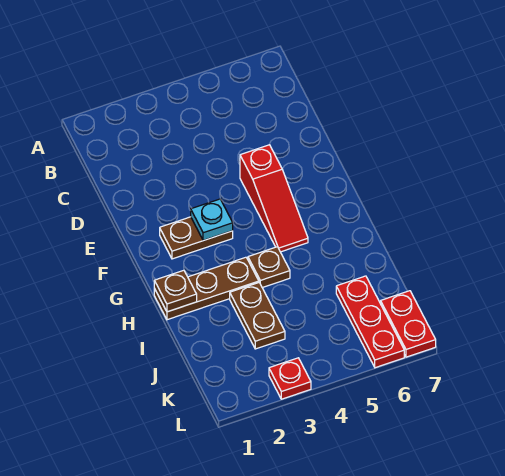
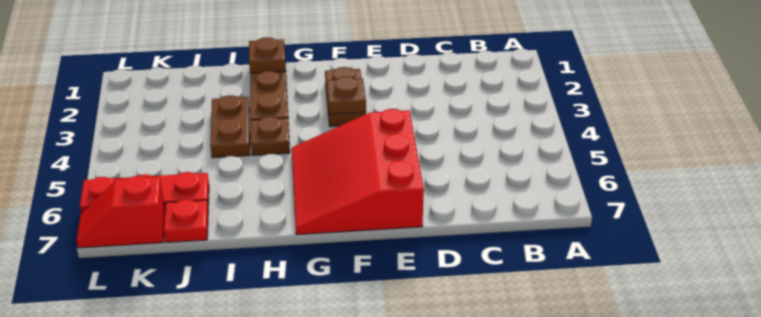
red slope E5:G5 level 1 top E -> red slope E5:G7 level 1 top E
cyan plate F3 level 2 -> brown plate F3 level 2
brown plate I3:J3 level 1 -> brown plate I3:I4 level 1
red plate K7:L7 level 1 -> red slope K7:L7 level 1 top K
red plate L3 level 1 -> red plate J7 level 1

